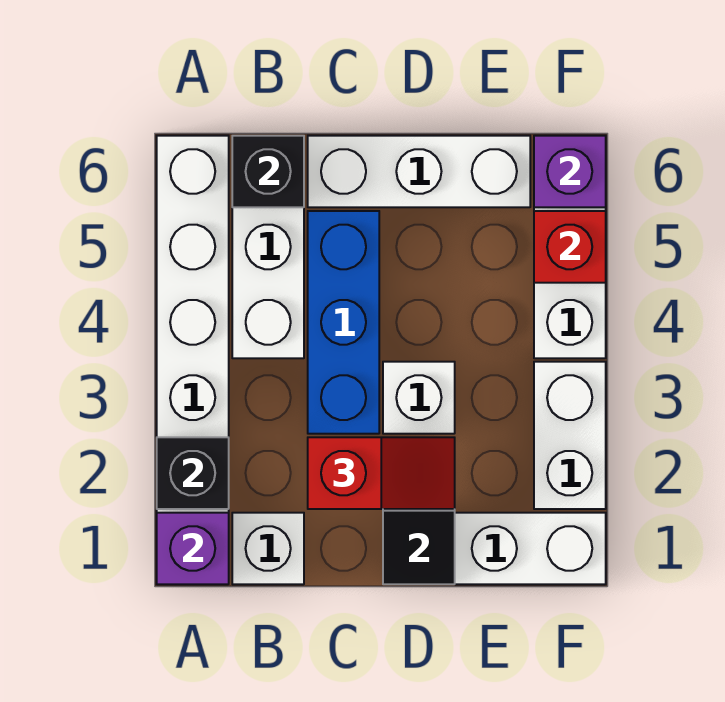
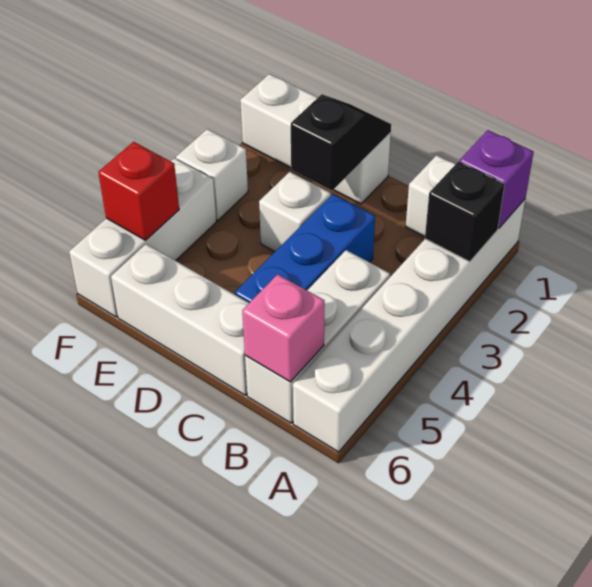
black brick B6 level 2 -> pink brick B6 level 2
red slope C2:D2 level 3 top C -> none
white brick F2:F3 level 1 -> white brick F3 level 1
purple brick F6 level 2 -> none

